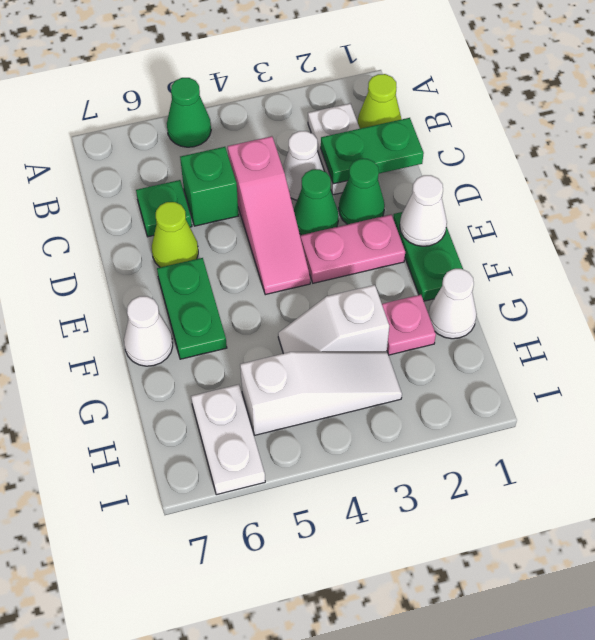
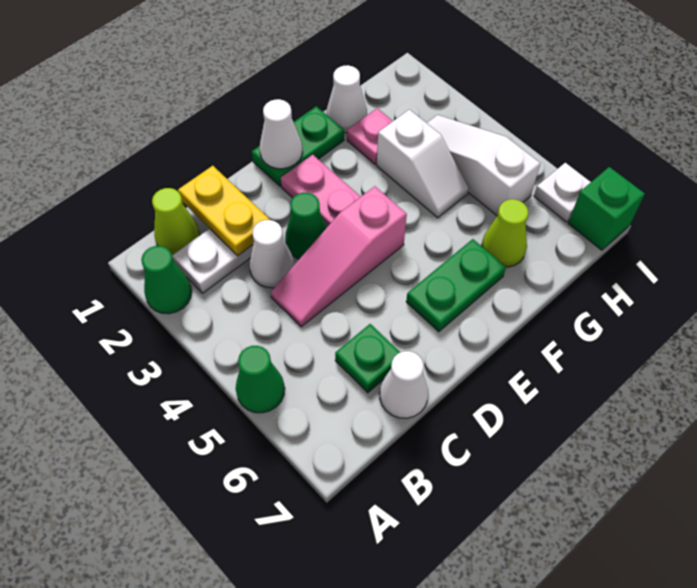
green plate C1:C2 level 2 -> yellow plate C1:C2 level 2
pink slope C4:E4 level 1 top C -> pink slope C4:E4 level 1 top E
green brick C5 level 1 -> green brick I7 level 1
green cone D2 level 1 -> green cone A2 level 1
lime cone D6 level 1 -> lime cone G6 level 1
white cone F7 level 1 -> white cone C7 level 1
white plate H6:I6 level 1 -> white plate I6 level 1

